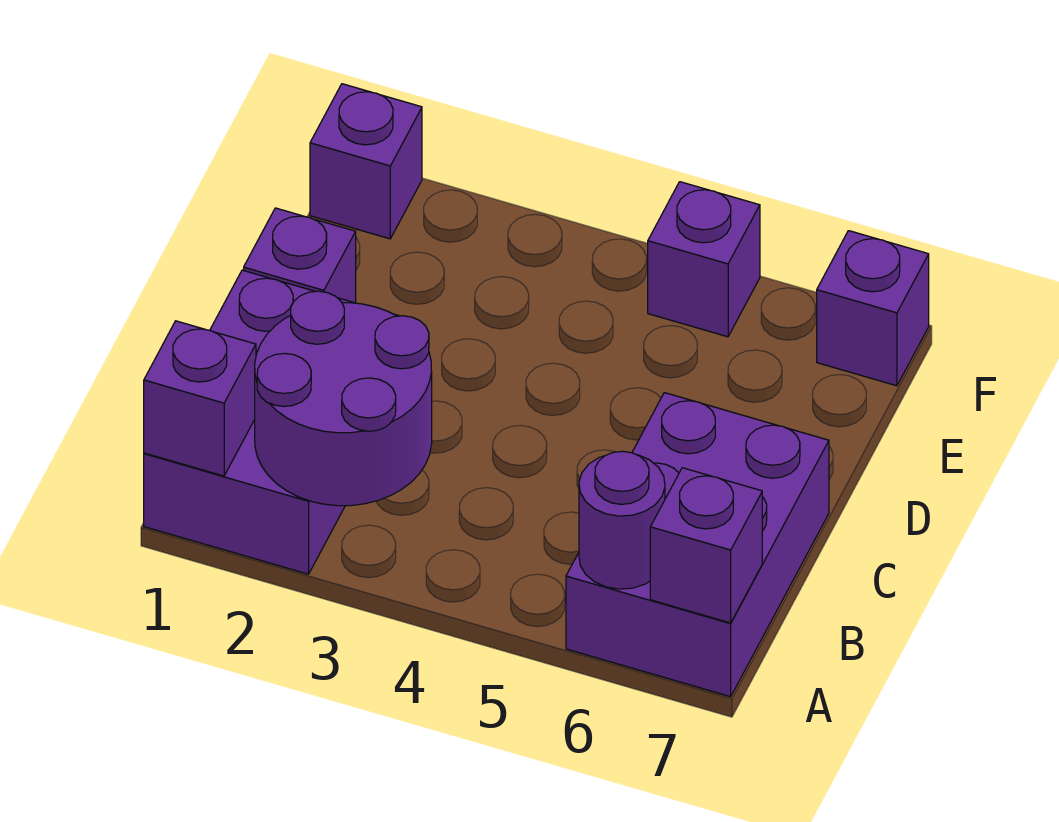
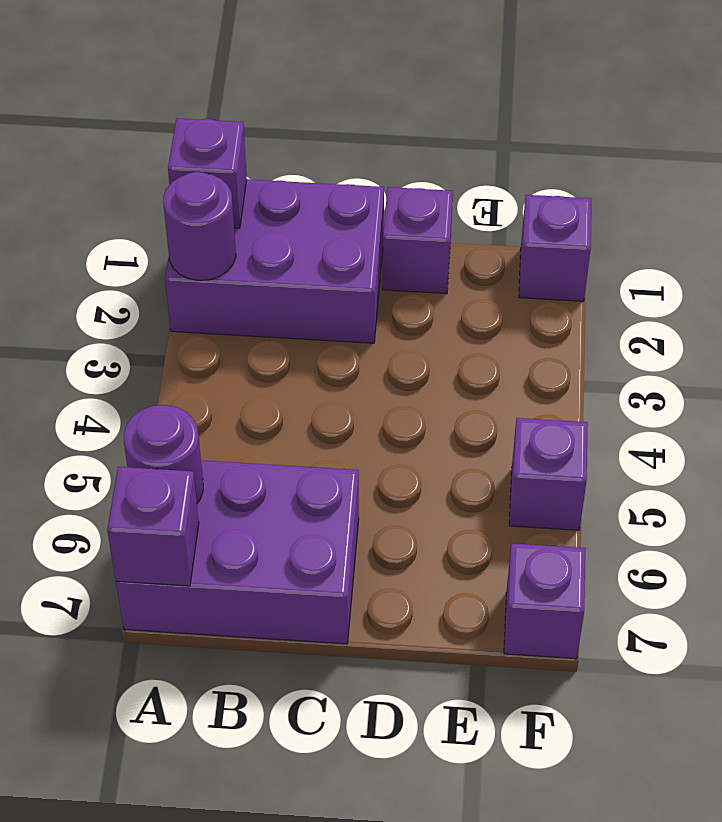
purple round brick A2:B3 level 2 -> purple round brick A2 level 2

